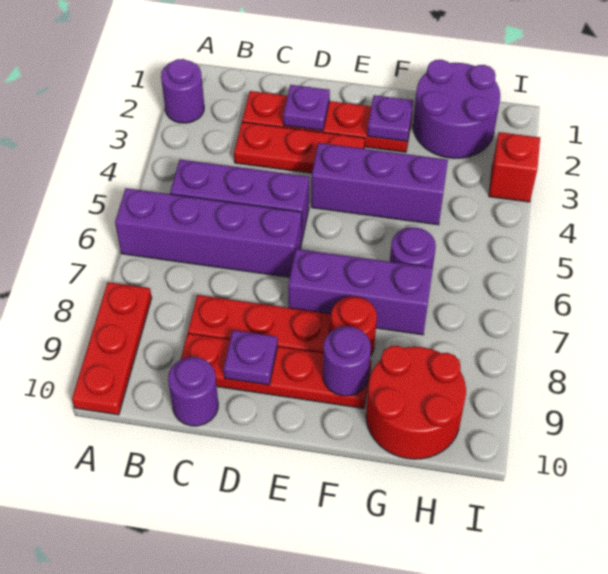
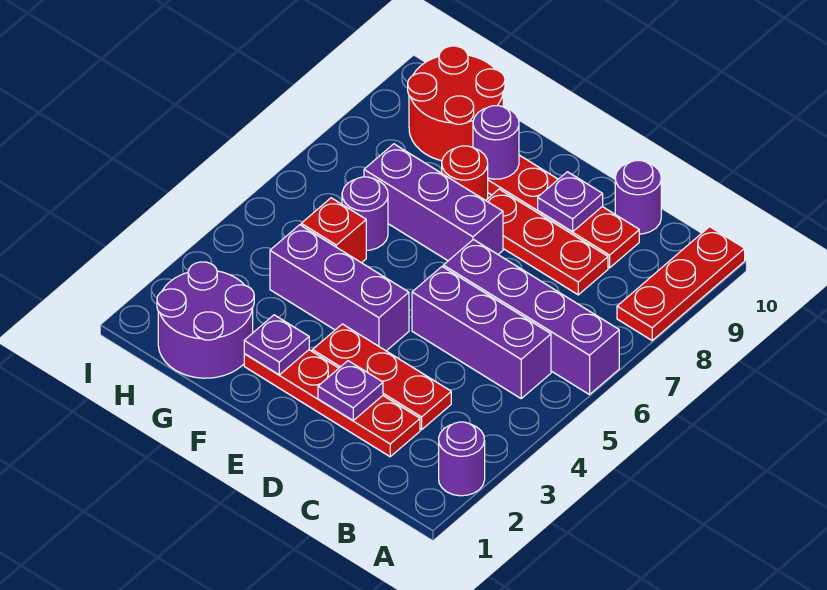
red brick I3 level 1 -> red brick G5 level 1

